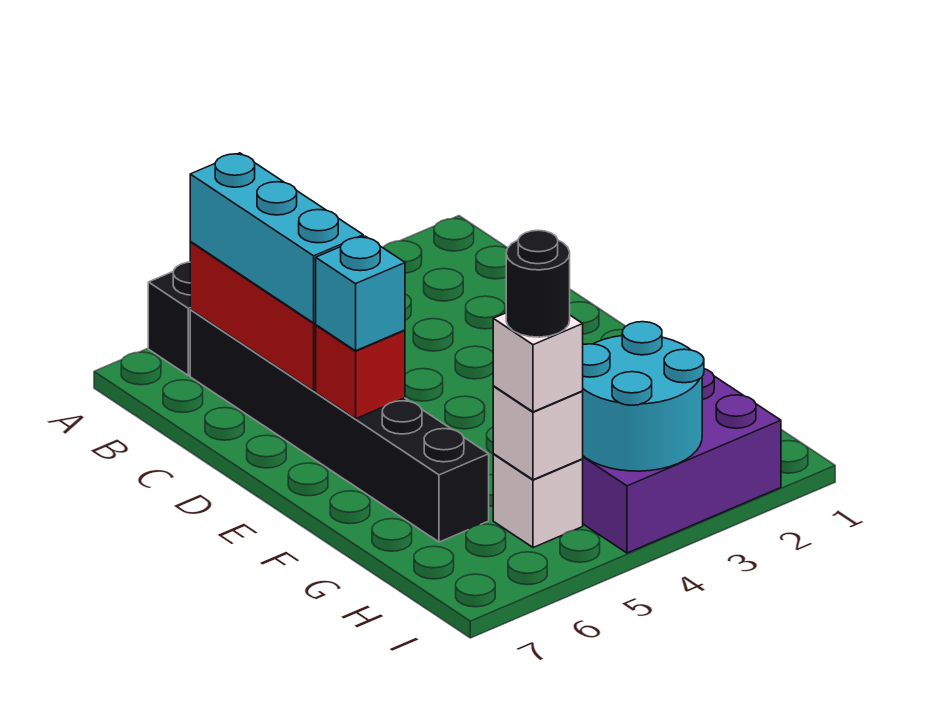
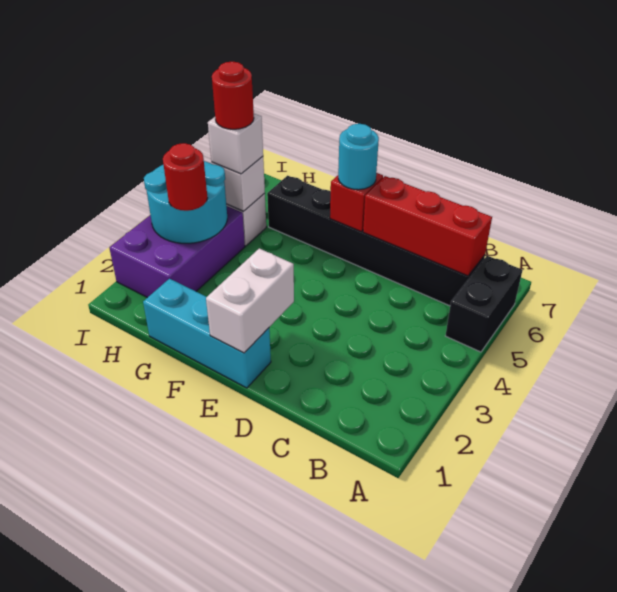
cyan brick B6:D6 level 3 -> cyan brick E1:G1 level 1
none -> white brick E1:E2 level 2
cyan brick E6 level 3 -> cyan round brick E6 level 3
none -> red round brick H3 level 3
black round brick H5 level 4 -> red round brick H5 level 4

